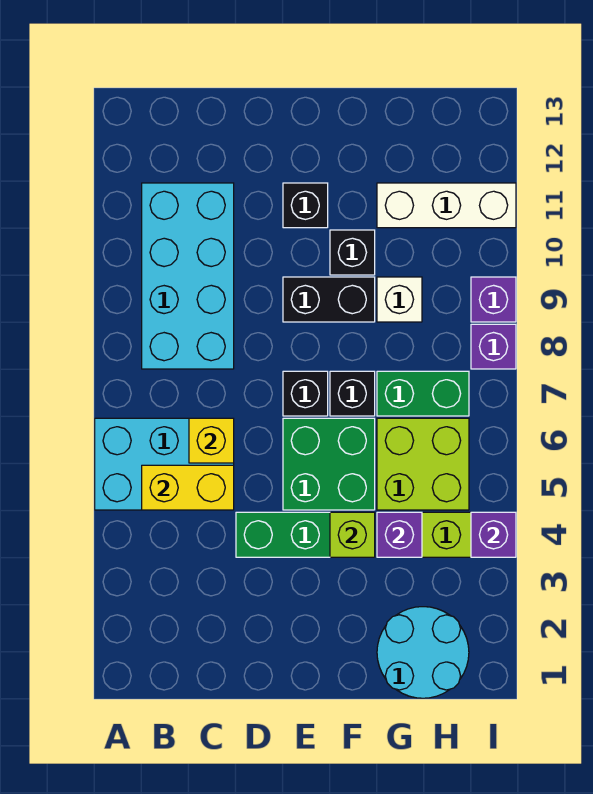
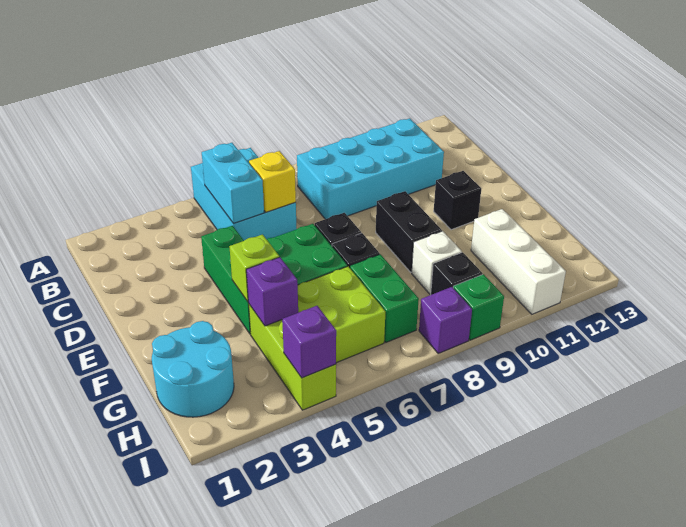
yellow brick B5:C5 level 2 -> cyan brick B5:C5 level 2
black brick F10 level 1 -> black brick H9 level 1
purple brick I9 level 1 -> green brick I9 level 1

